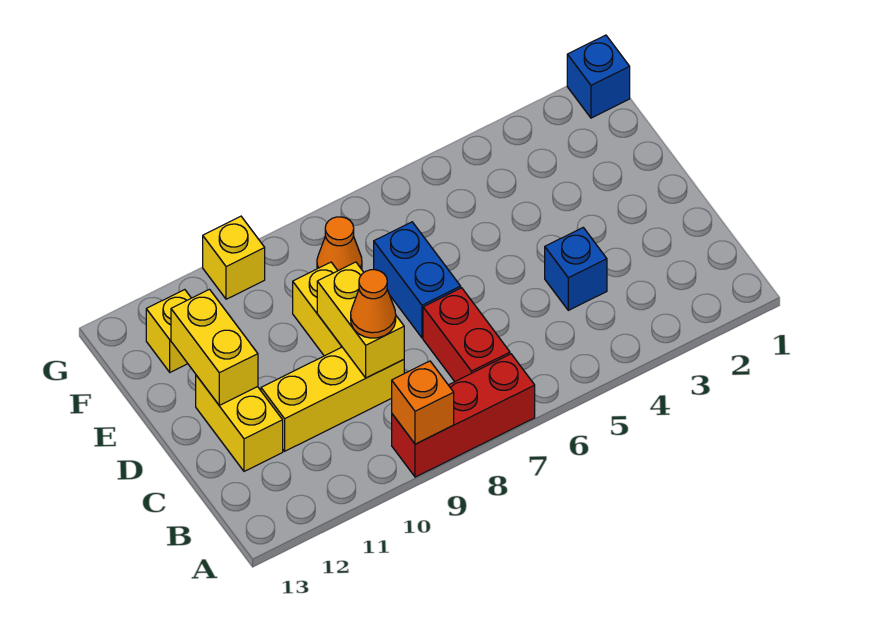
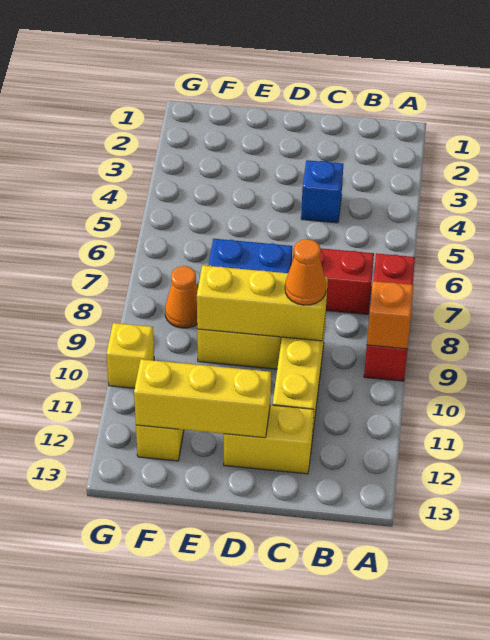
yellow brick C9:D9 level 2 -> yellow brick C9:E9 level 2
yellow brick D12:E12 level 2 -> yellow brick D12:F12 level 2
blue brick G1 level 1 -> none

